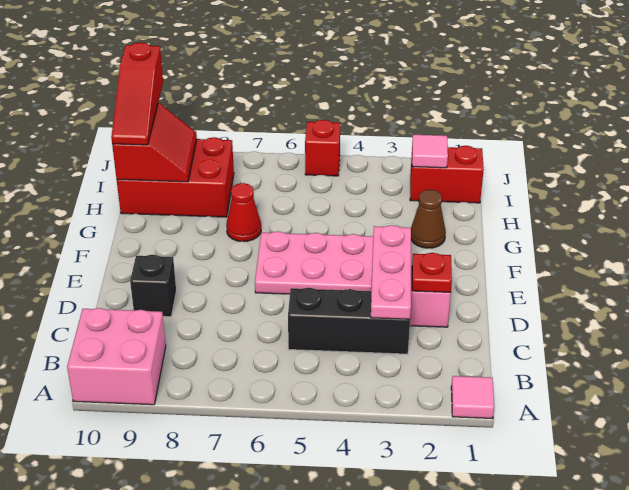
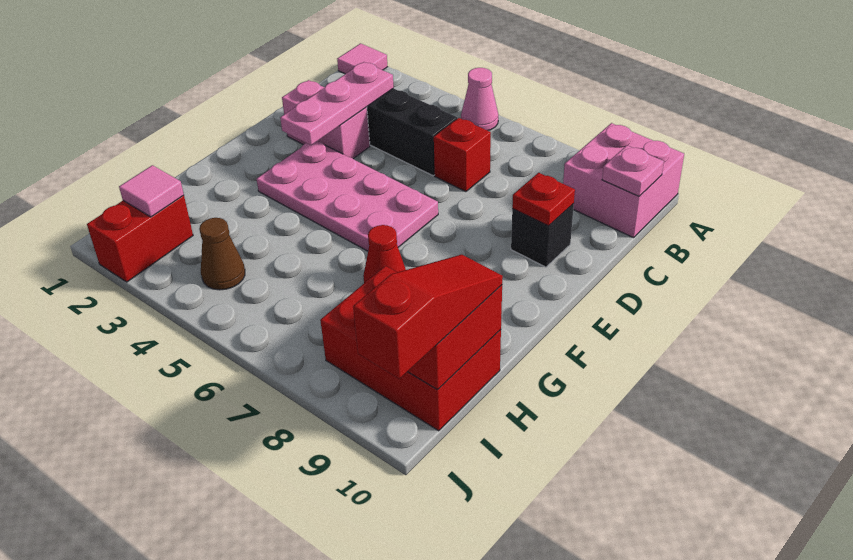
none -> pink cone A5 level 1
none -> pink plate B10 level 2
red plate D2 level 2 -> red plate D9 level 2
brown cone G2 level 1 -> brown cone I4 level 1
red brick I1:I2 level 1 -> red brick I2:J2 level 1
red brick J5 level 1 -> red brick C6 level 1

